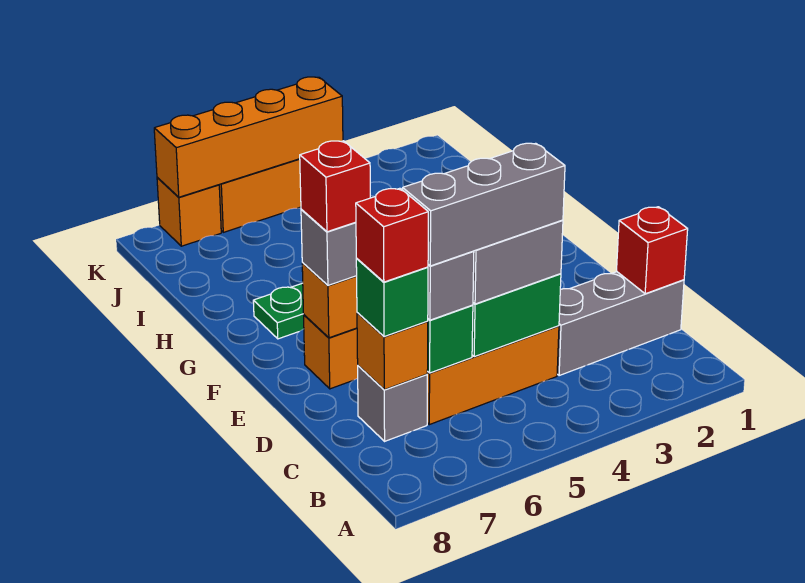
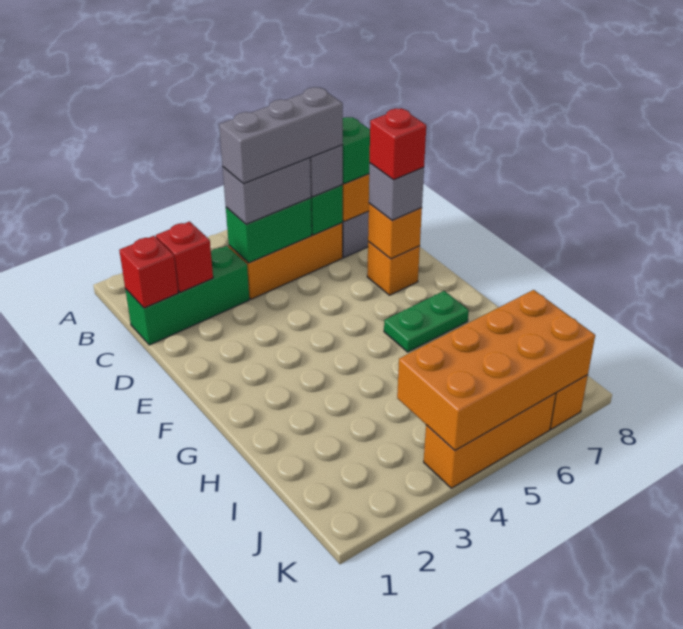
grey brick C1:C3 level 1 -> green brick C1:C3 level 1
red brick C7 level 4 -> red brick C2 level 2
orange brick K4:K7 level 2 -> orange brick J4:K7 level 2

